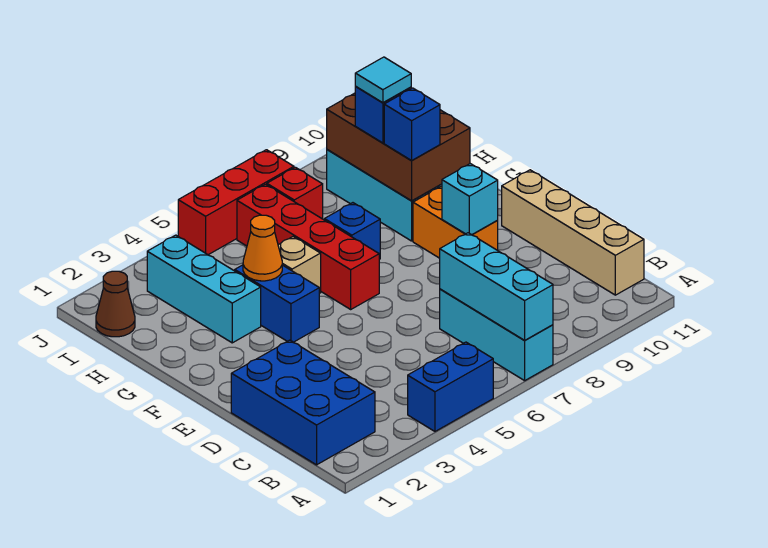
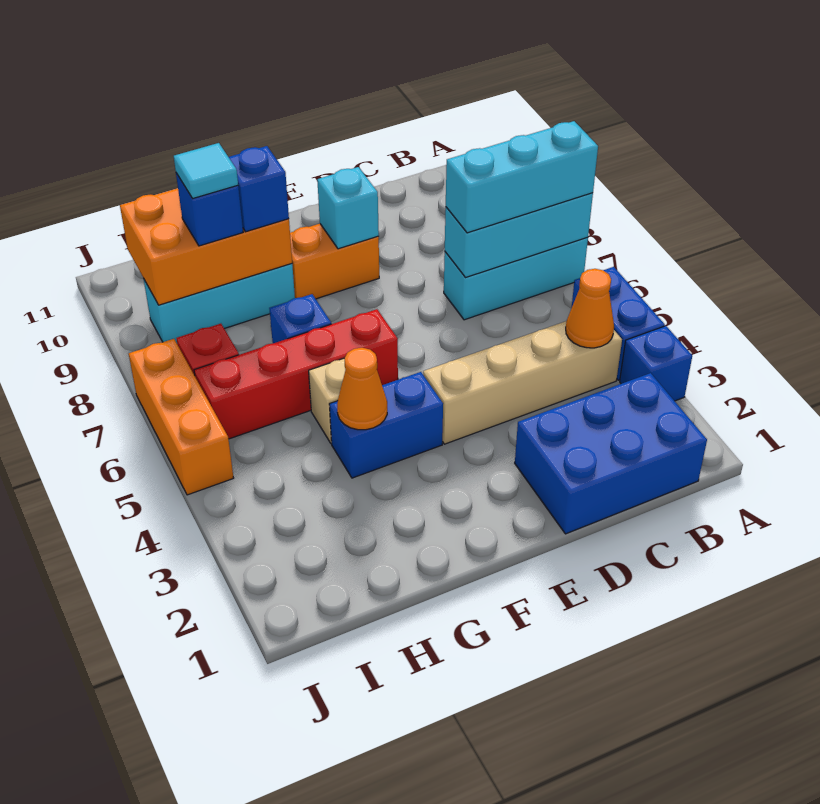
none -> blue brick A3 level 1
none -> orange cone B4 level 2
tan brick B11:E11 level 1 -> tan brick B4:E4 level 1
cyan brick G3:I3 level 1 -> cyan brick A7:C7 level 3
brown brick G9:I10 level 2 -> orange brick G9:I10 level 2
brown cone I1 level 1 -> none
red brick J5:J7 level 1 -> orange brick J5:J7 level 1

